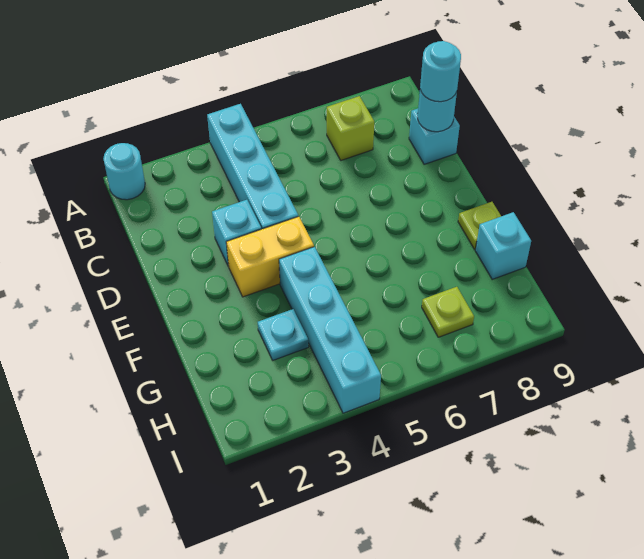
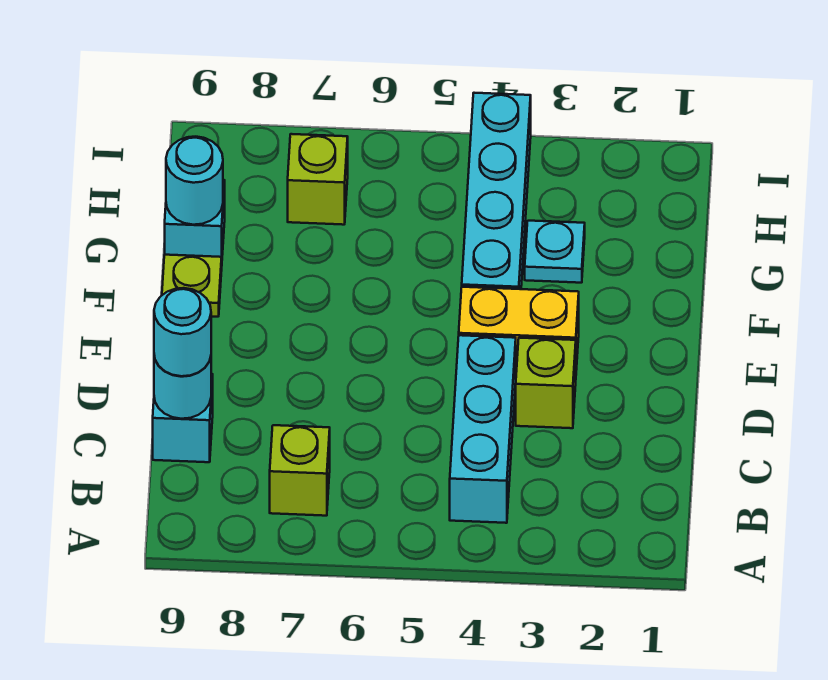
cyan round brick A1 level 1 -> cyan round brick G9 level 2
cyan brick A4:D4 level 1 -> cyan brick B4:D4 level 1
cyan brick D3 level 1 -> lime brick D3 level 1
lime plate H7 level 1 -> lime brick H7 level 1

